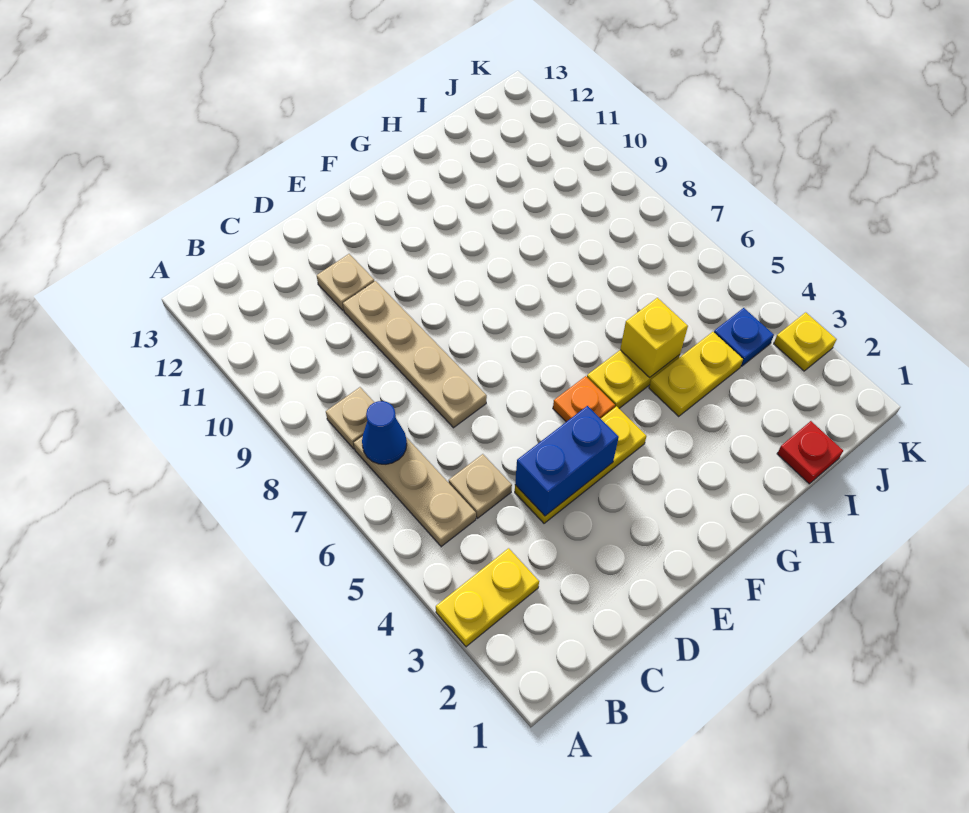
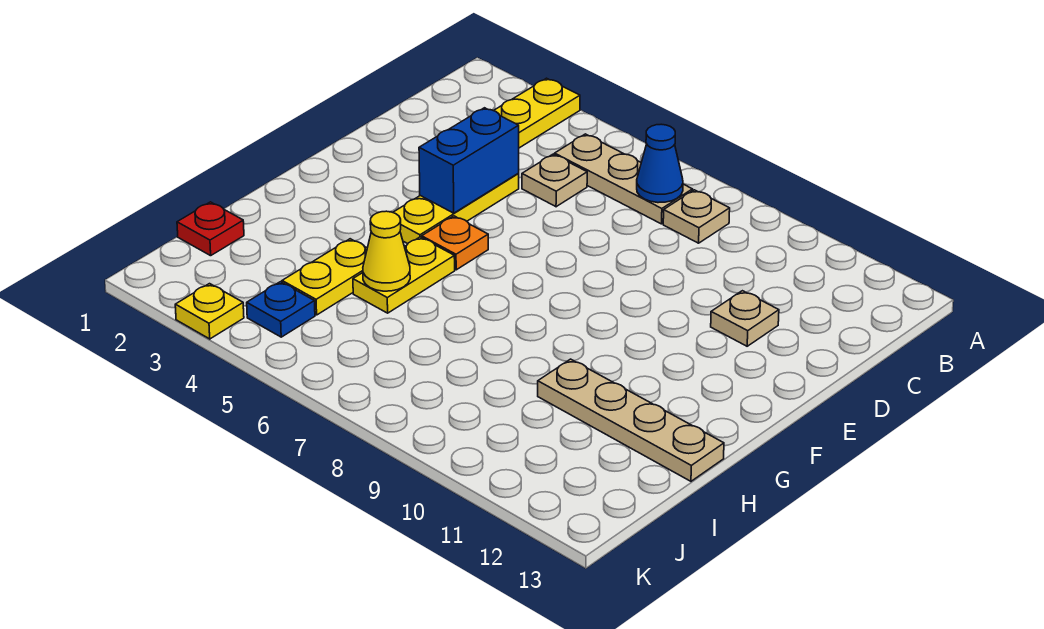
tan plate D7:D10 level 1 -> tan plate H10:H13 level 1
yellow brick H5 level 2 -> yellow cone H5 level 2

